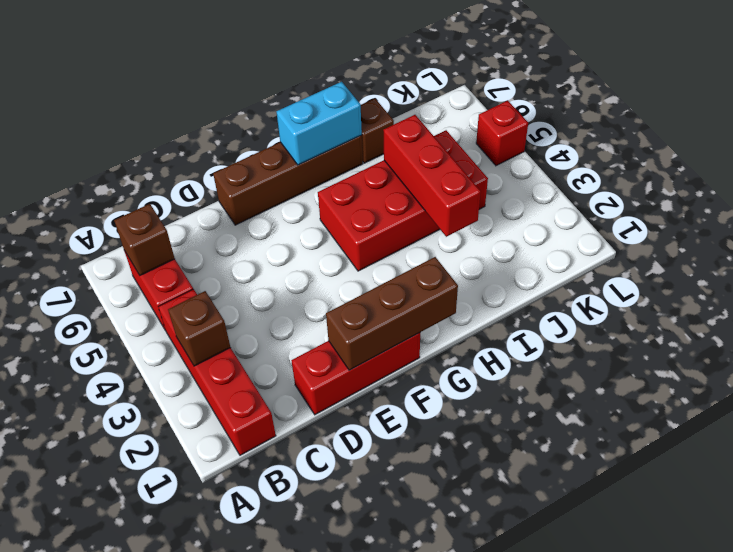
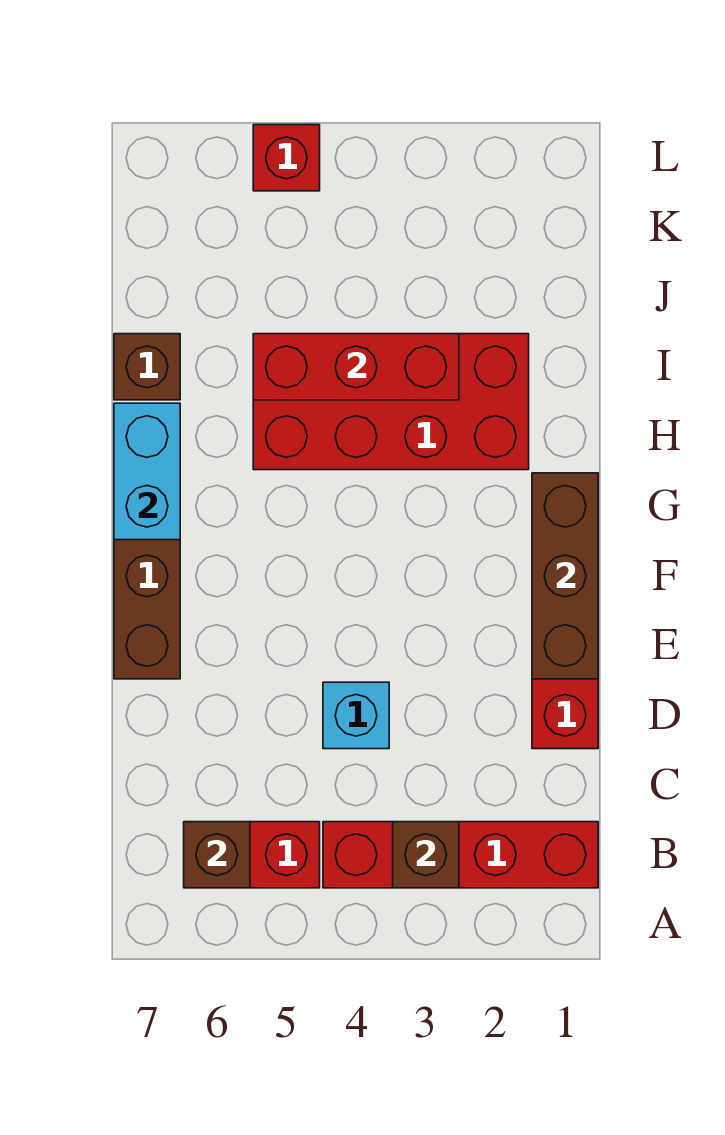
none -> cyan brick D4 level 1
red brick G4:J5 level 1 -> red brick H2:I5 level 1

